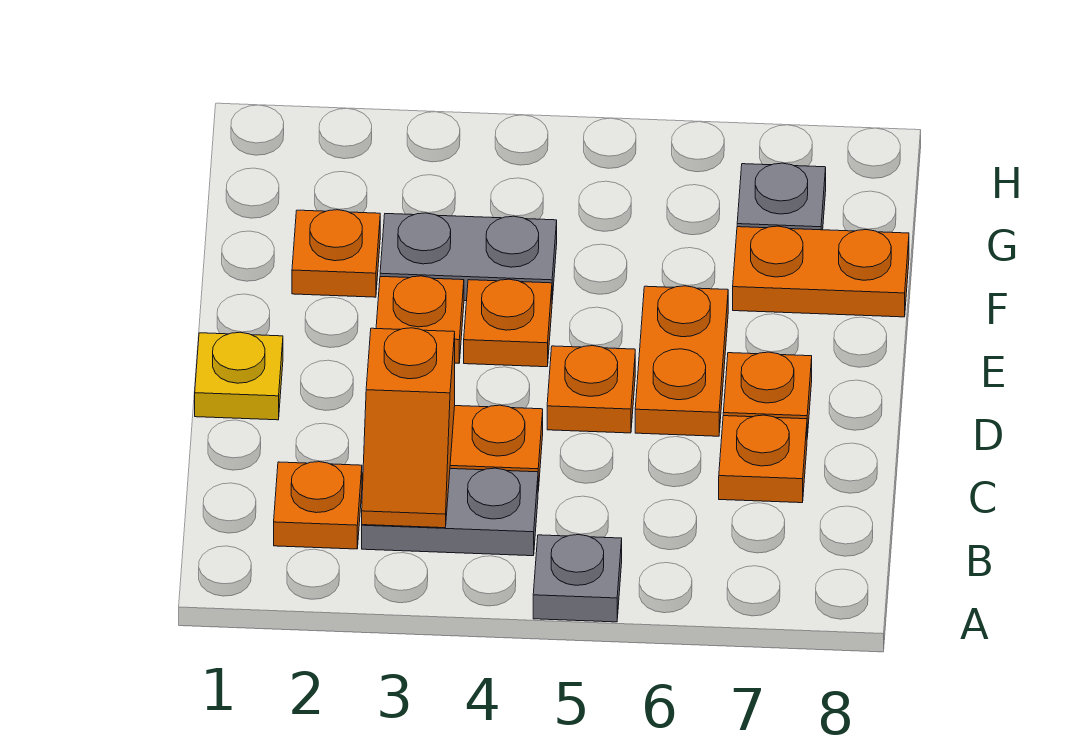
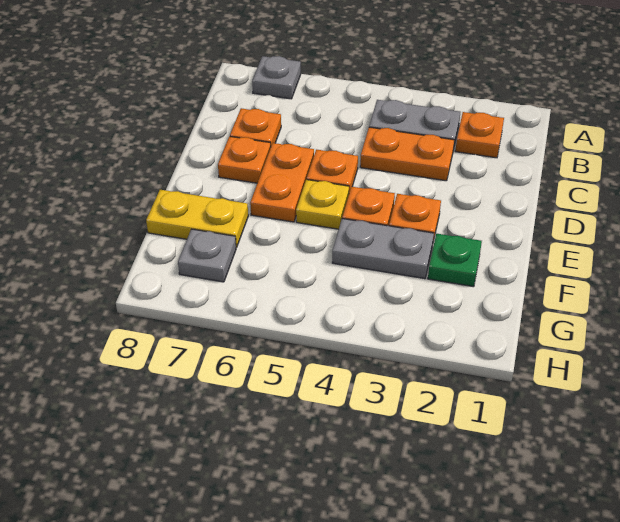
grey plate A5 level 1 -> grey plate A7 level 1
orange slope B3:C3 level 2 top C -> none
yellow plate D1 level 1 -> yellow plate E5 level 1
orange plate F2 level 1 -> green plate F2 level 1
orange plate F7:F8 level 1 -> yellow plate F7:F8 level 1

